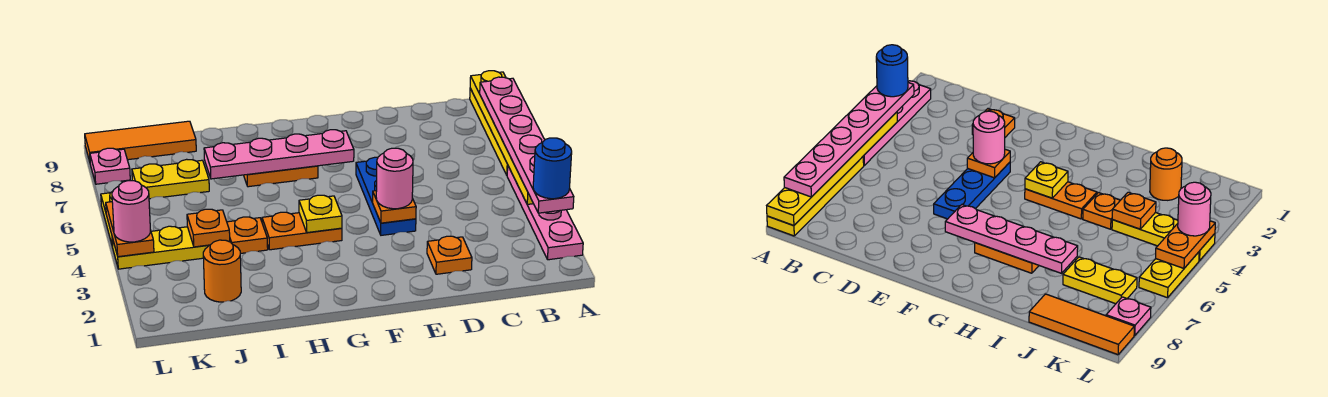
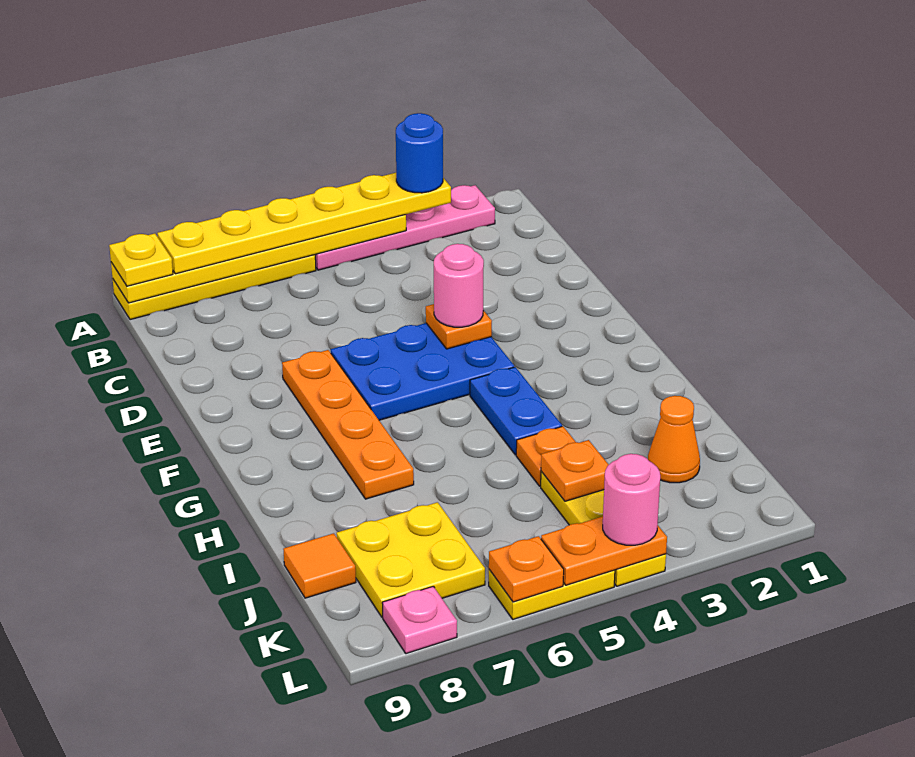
pink plate A3:A8 level 3 -> yellow plate A3:A8 level 3
orange plate D2 level 1 -> orange plate L6 level 2
blue plate E4:E6 level 1 -> blue plate E4:F6 level 1
pink plate F7:I7 level 2 -> none
orange plate G4:H4 level 1 -> blue plate G4:H4 level 1
yellow plate G4 level 2 -> yellow plate A9 level 3
orange plate G7:H7 level 1 -> orange plate E7:H7 level 1
orange round brick J2 level 1 -> orange cone J2 level 1
yellow plate J7:K7 level 1 -> yellow plate J7:K8 level 1
orange tile J9:L9 level 1 -> orange tile J9 level 1

